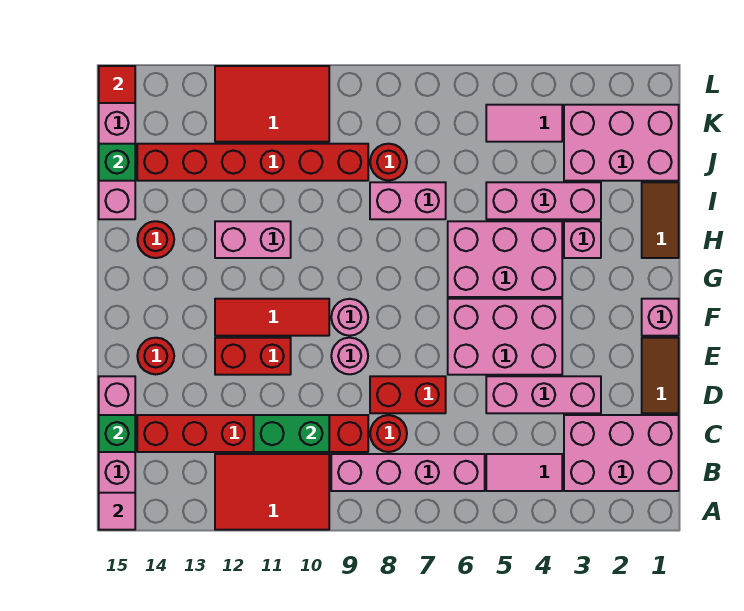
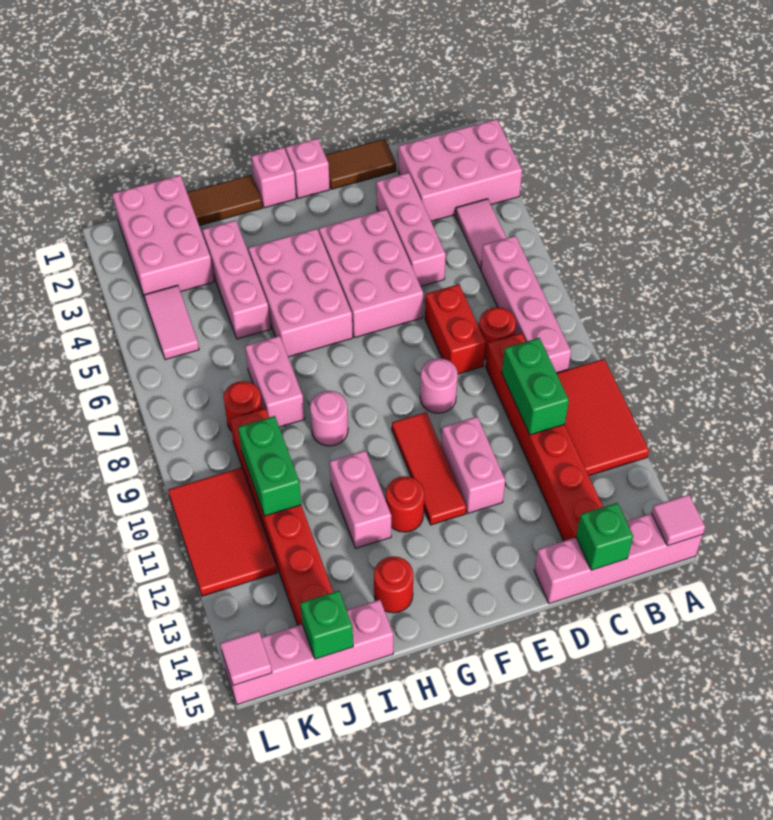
pink brick B1:C3 level 1 -> pink brick A2:C3 level 1
red brick E11:E12 level 1 -> pink brick E11:E12 level 1
red round brick E14 level 1 -> red round brick G12 level 1
pink round brick F9 level 1 -> pink round brick H9 level 1
pink brick H3 level 1 -> pink brick G1 level 1
none -> green brick J10:J11 level 2
red tile L15 level 2 -> pink tile L15 level 2

